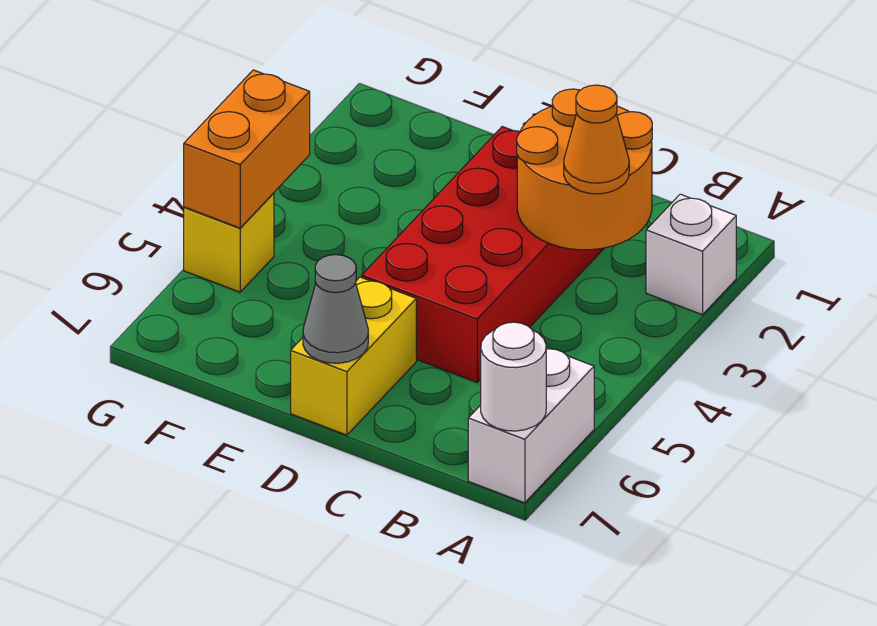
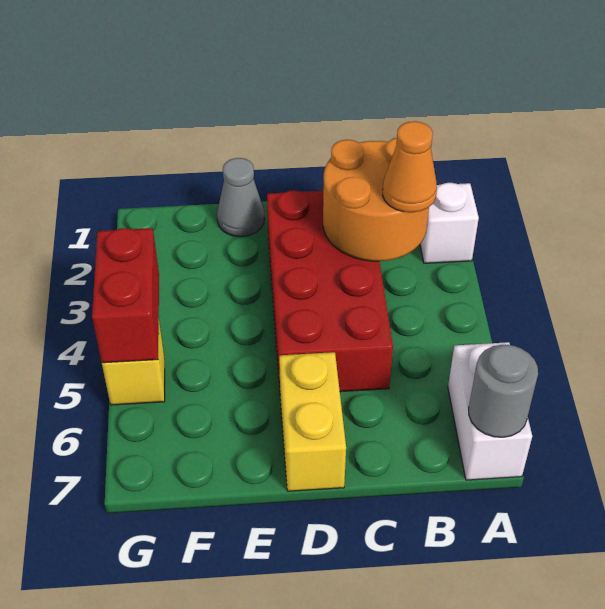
white round brick A7 level 2 -> grey round brick A7 level 2
grey cone D7 level 2 -> grey cone E1 level 1
orange brick G4:G5 level 2 -> red brick G4:G5 level 2

